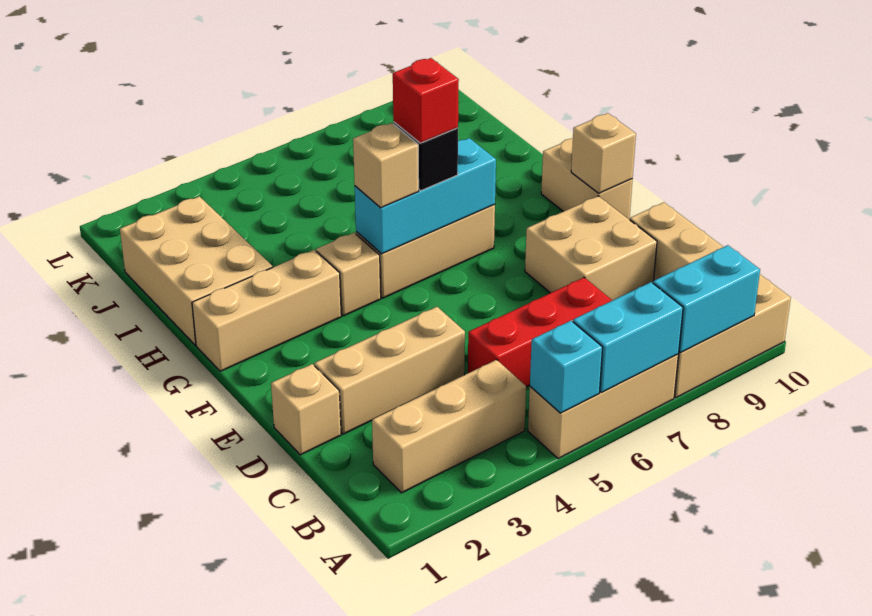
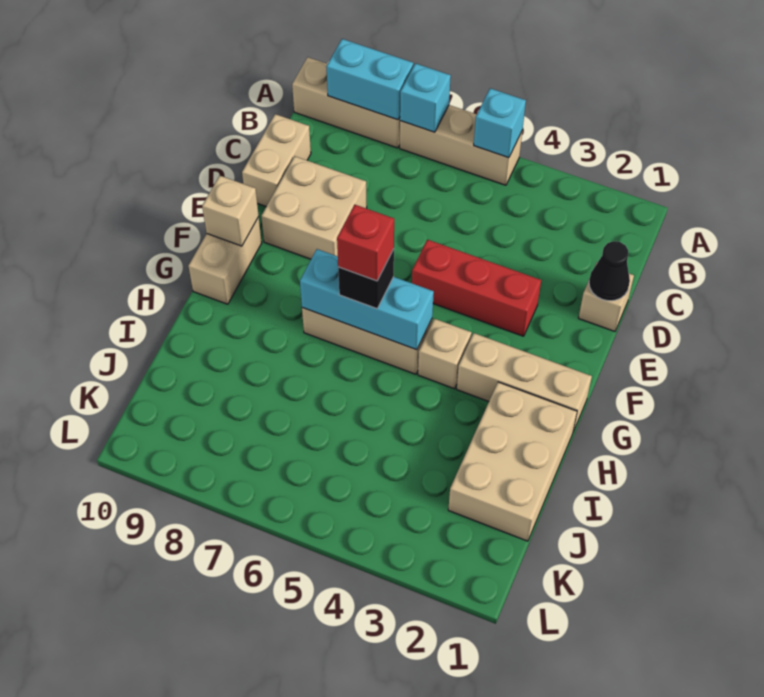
cyan brick A6:A7 level 2 -> cyan brick A7 level 2
tan brick B2:B4 level 1 -> none
red brick C5:C7 level 1 -> red brick E3:E5 level 1
none -> black cone D1 level 2
tan brick D2:D4 level 1 -> none
tan brick G5 level 3 -> none

